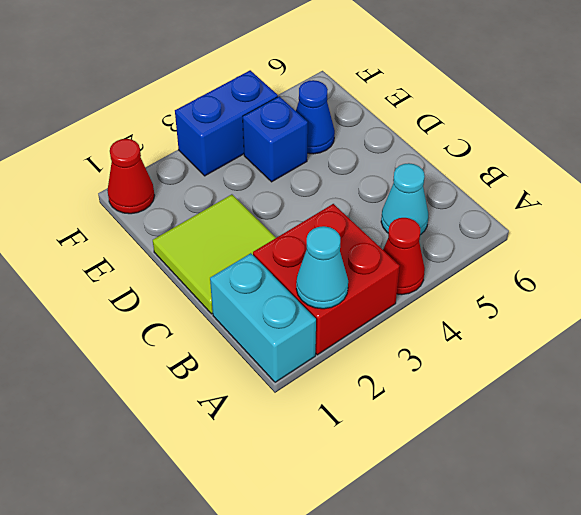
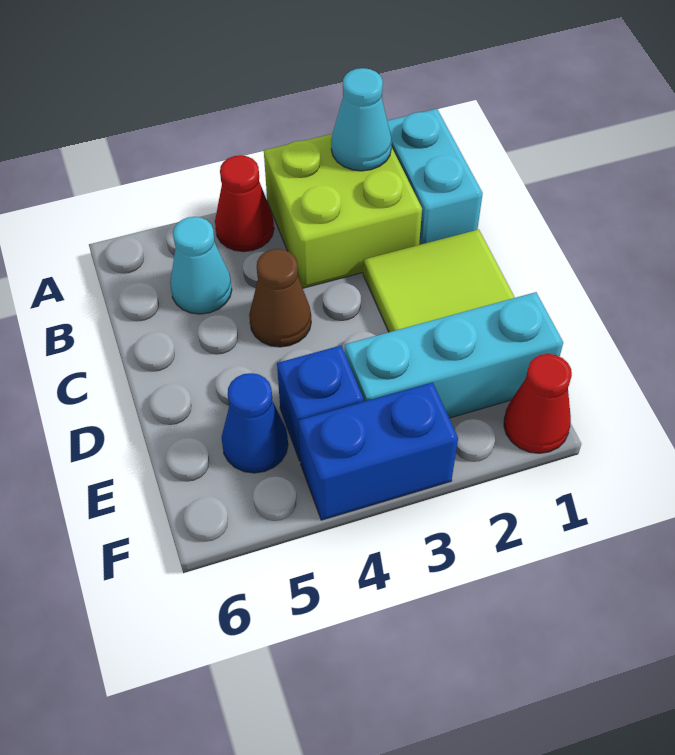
red brick A2:B3 level 1 -> lime brick A2:B3 level 1
none -> brown cone C4 level 1
none -> cyan brick E1:E3 level 1

